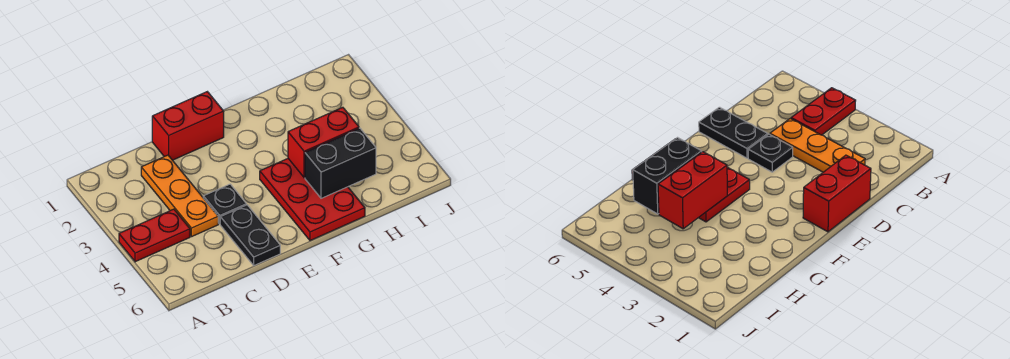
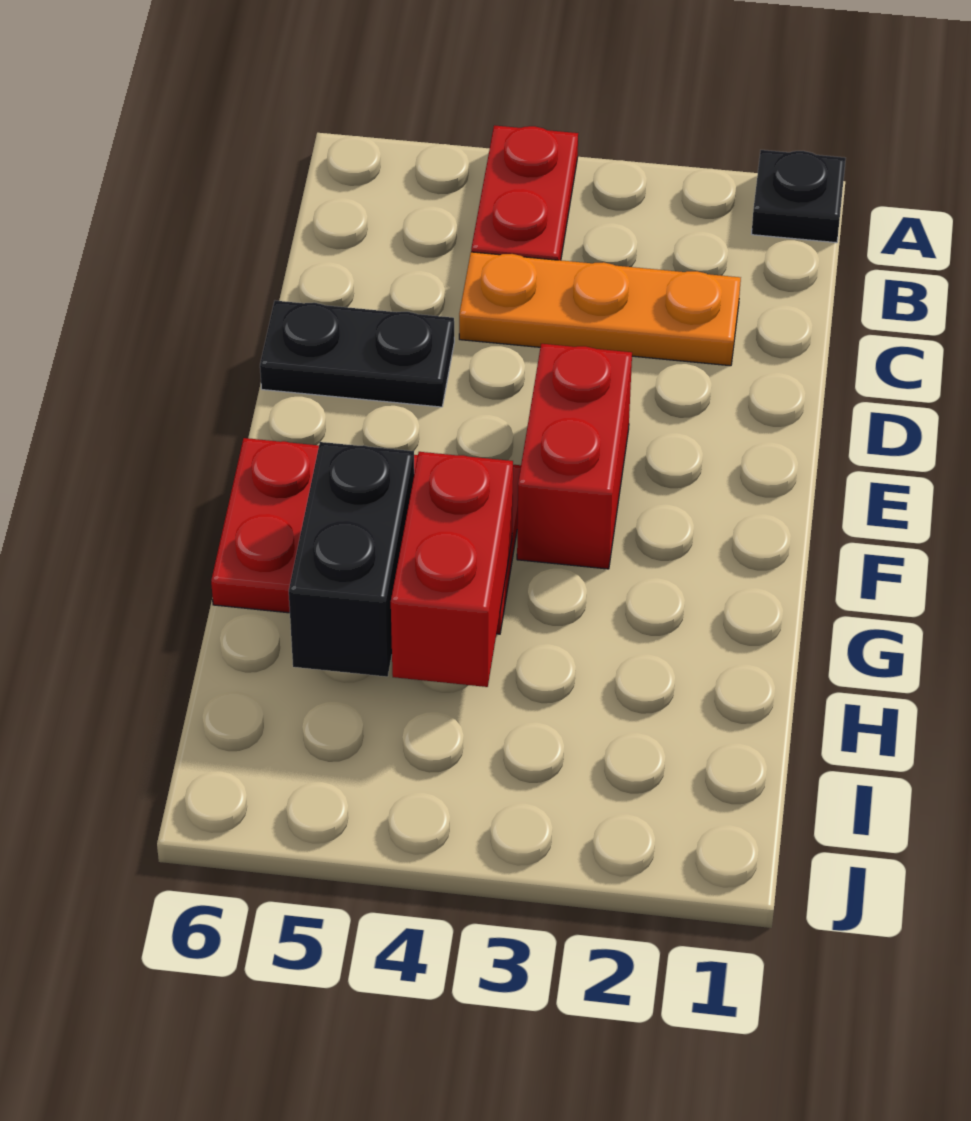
red brick D1:E1 level 1 -> red brick E3:F3 level 1
black plate D4 level 1 -> black plate A1 level 1

